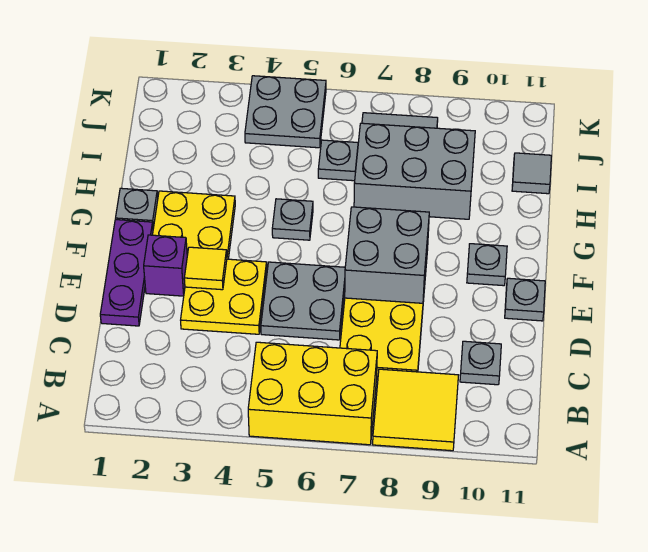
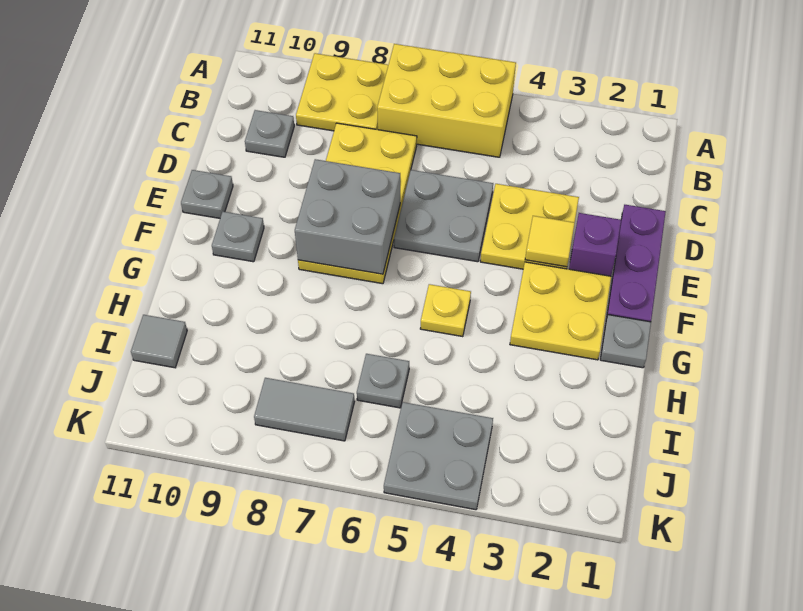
yellow tile A8:B9 level 1 -> yellow plate A8:B9 level 1
grey plate G5 level 1 -> yellow plate G5 level 1
grey brick H7:I9 level 1 -> none

